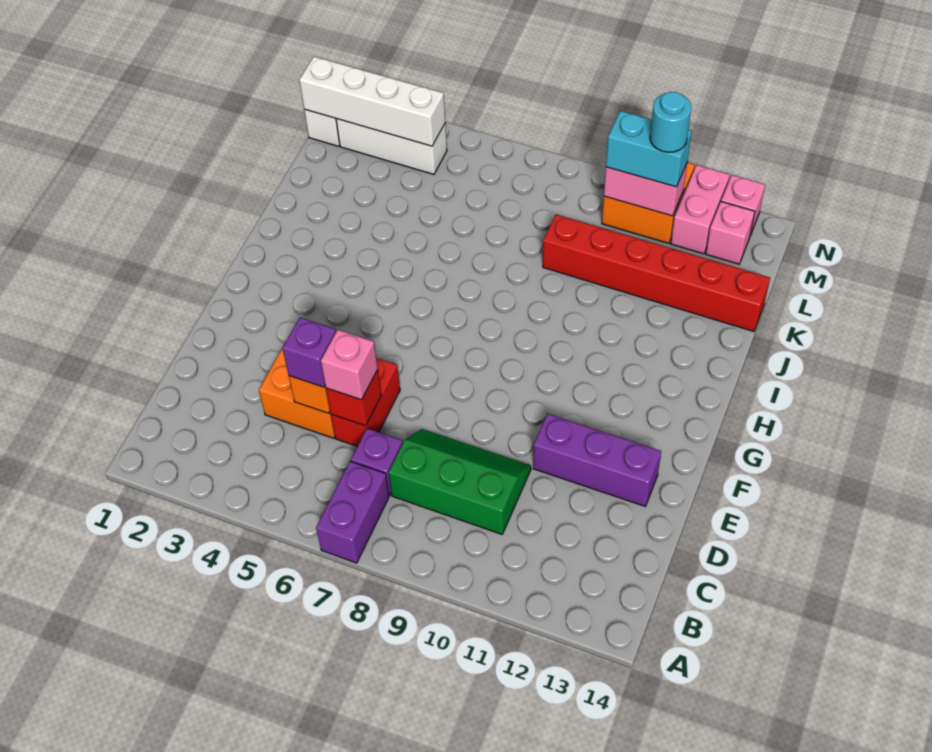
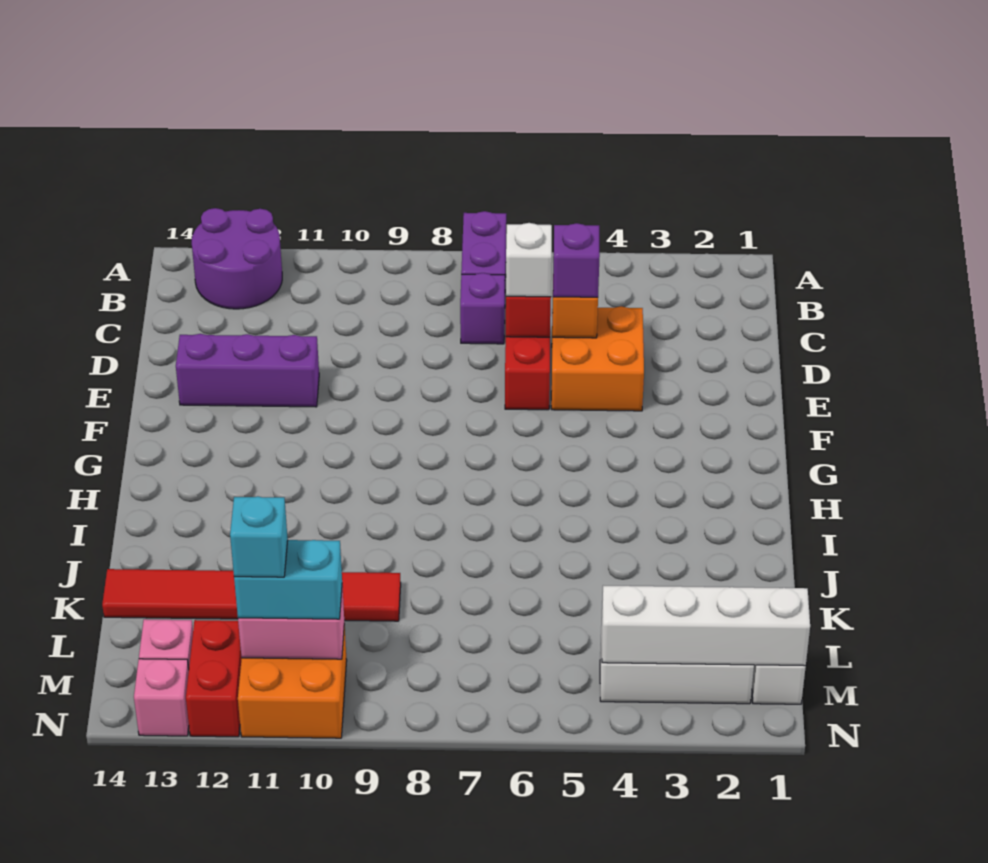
none -> purple round brick A12:B13 level 1
green slope C8:D10 level 1 top C -> none
pink brick D6 level 3 -> white brick D6 level 3
red brick K9:K14 level 1 -> red tile K9:K14 level 1
cyan round brick M11 level 4 -> cyan brick M11 level 4
pink brick M12:N12 level 1 -> red brick M12:N12 level 1

